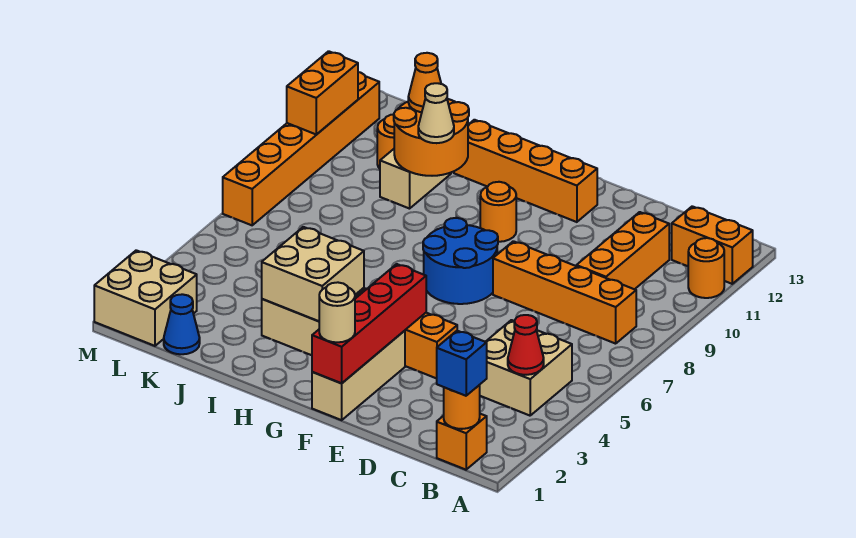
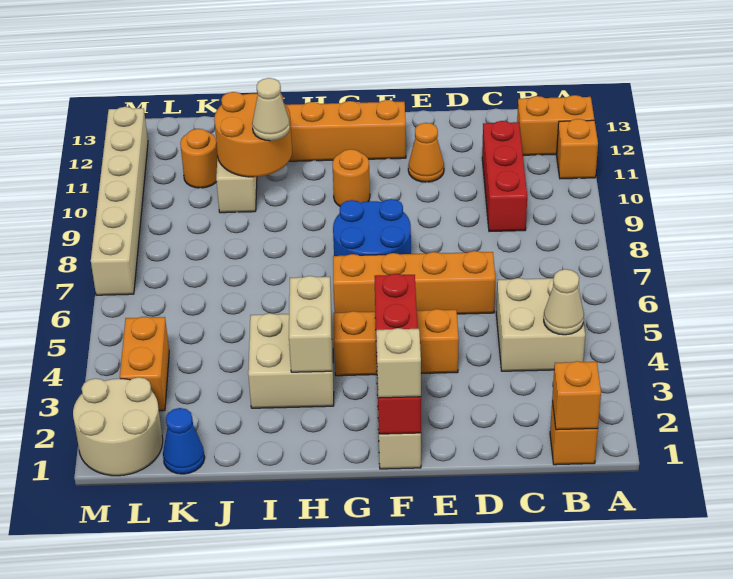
orange round brick A11 level 1 -> orange brick A11 level 1
orange round brick B1 level 2 -> orange brick B1 level 2
blue brick B1 level 3 -> none
red cone B4 level 2 -> tan cone B4 level 2
orange brick B8:E8 level 1 -> orange brick D6:G6 level 1
orange brick C9:C11 level 1 -> red brick C9:C11 level 1
tan round brick F1 level 3 -> tan brick F1 level 3
tan brick H3:I4 level 2 -> tan brick H3:H4 level 2
orange cone J11 level 3 -> orange cone E11 level 1
tan brick L1:M2 level 1 -> tan round brick L1:M2 level 1
orange brick M7:M12 level 1 -> tan brick M7:M12 level 1
orange brick M10:M11 level 2 -> orange brick L3:L4 level 1

